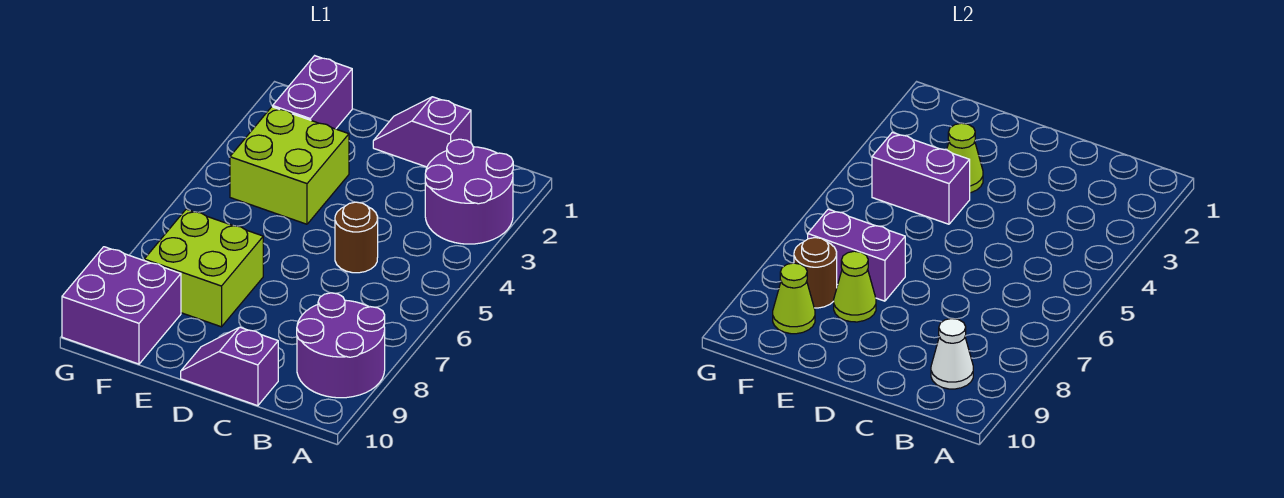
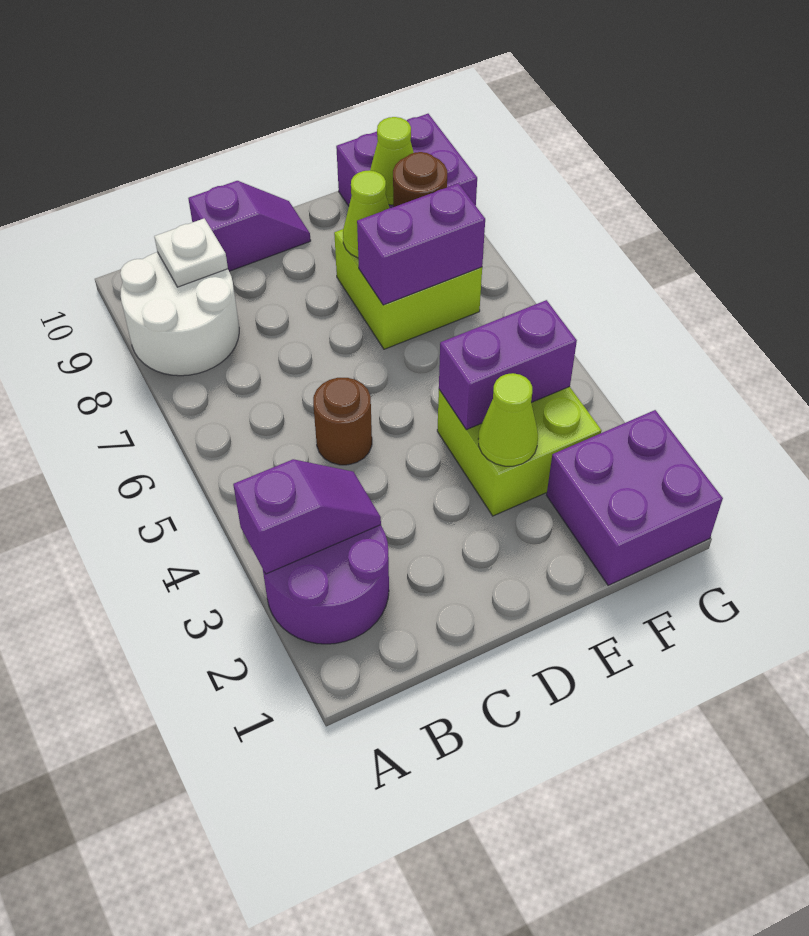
purple round brick A8:B9 level 1 -> white round brick A8:B9 level 1
white cone B9 level 2 -> white plate B9 level 2
purple slope C1:D1 level 1 top C -> purple slope A3:B3 level 2 top A
purple brick F1:F2 level 1 -> purple brick F1:G2 level 1

